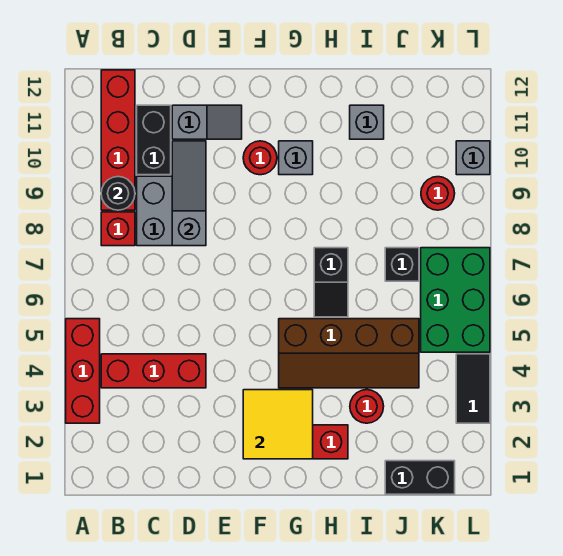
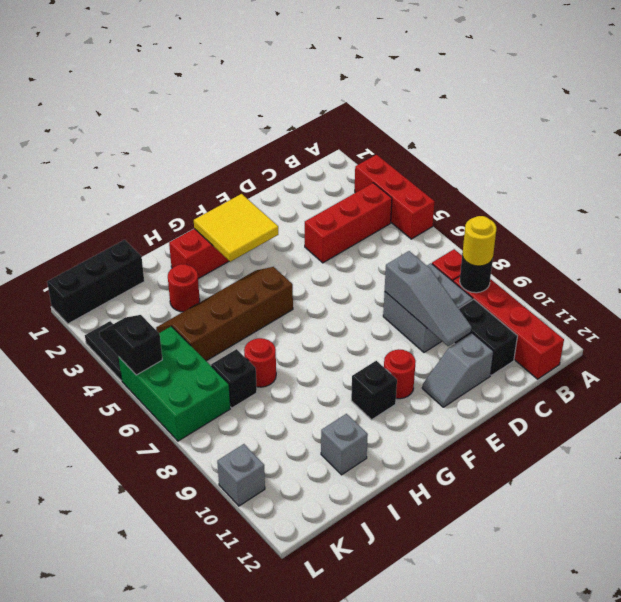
none -> yellow round brick B9 level 3
grey brick G10 level 1 -> black brick G10 level 1
black slope H6:H7 level 1 top 7 -> black slope L4:L5 level 2 top 5
black brick J1:K1 level 1 -> black brick J1:L1 level 1
red round brick K9 level 1 -> red round brick I7 level 1

